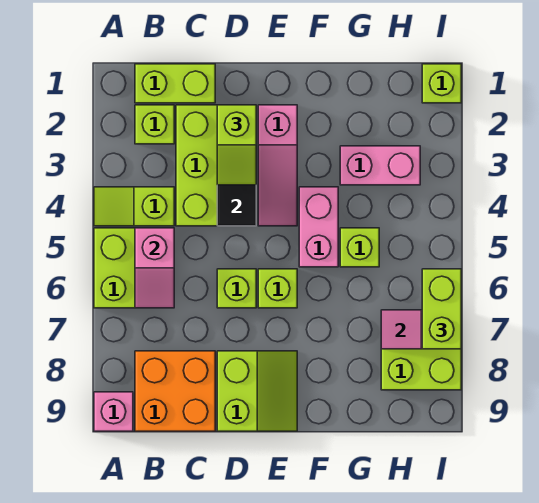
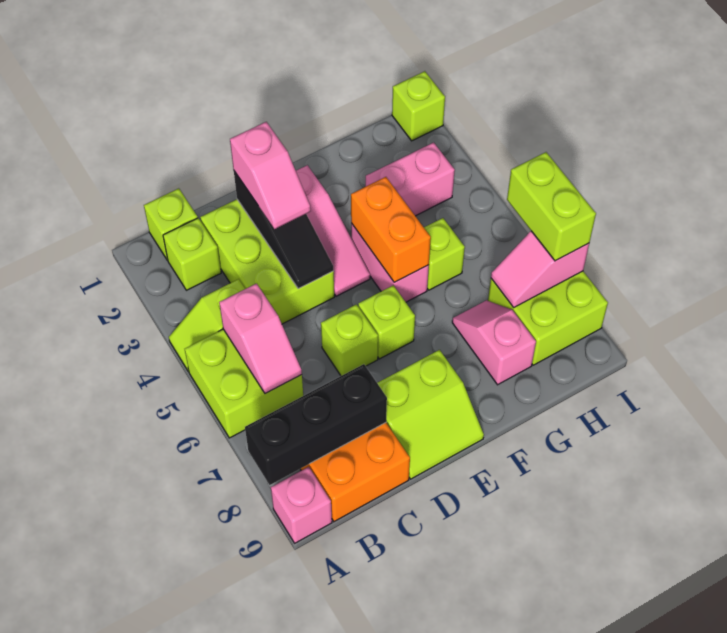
none -> black brick A8:C8 level 2
lime brick B1:C1 level 1 -> lime brick B1 level 1
lime slope D2:D3 level 3 top 2 -> pink slope D2:D3 level 3 top 2
lime slope D8:E9 level 1 top D -> lime slope D8:E9 level 1 top 8
none -> orange brick F4:F5 level 2
none -> pink slope G7:G8 level 1 top 8

